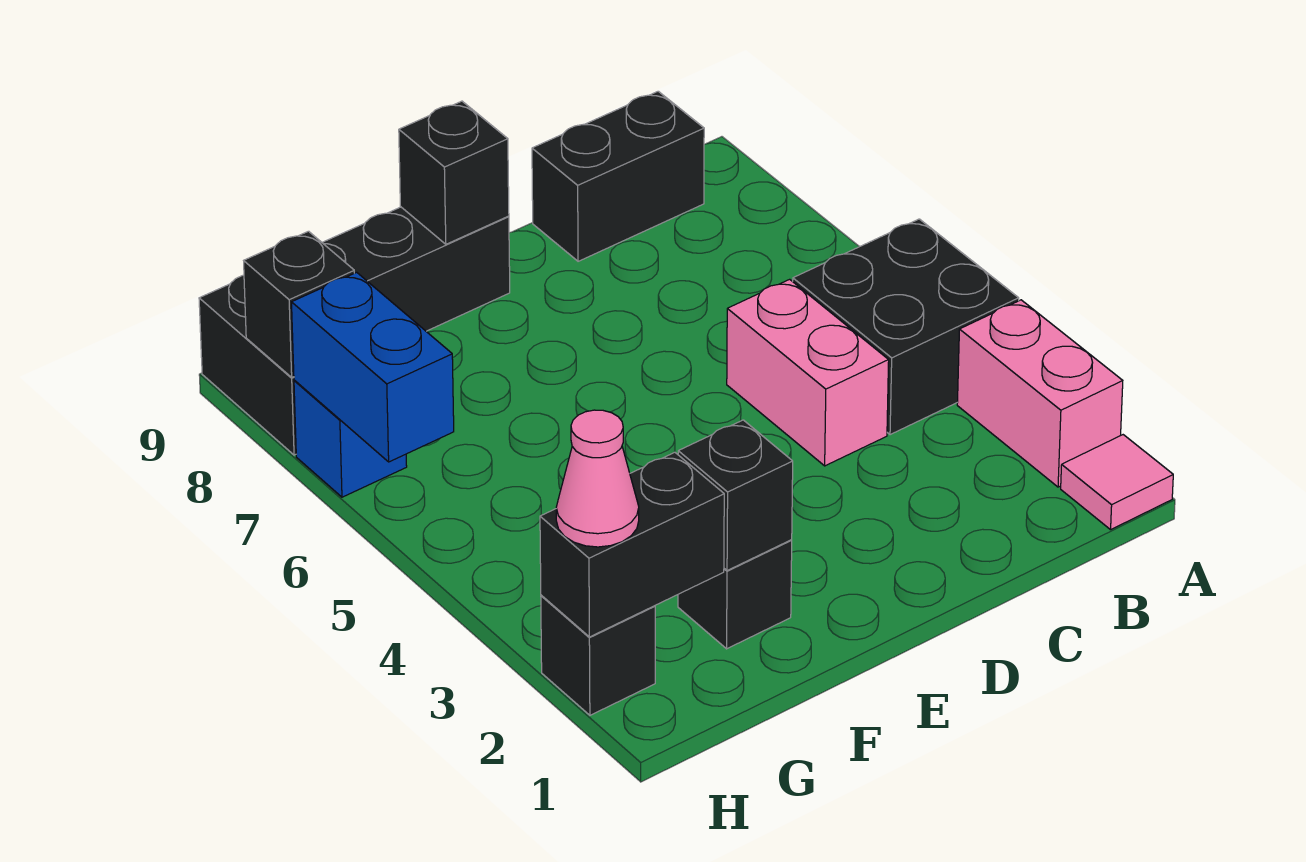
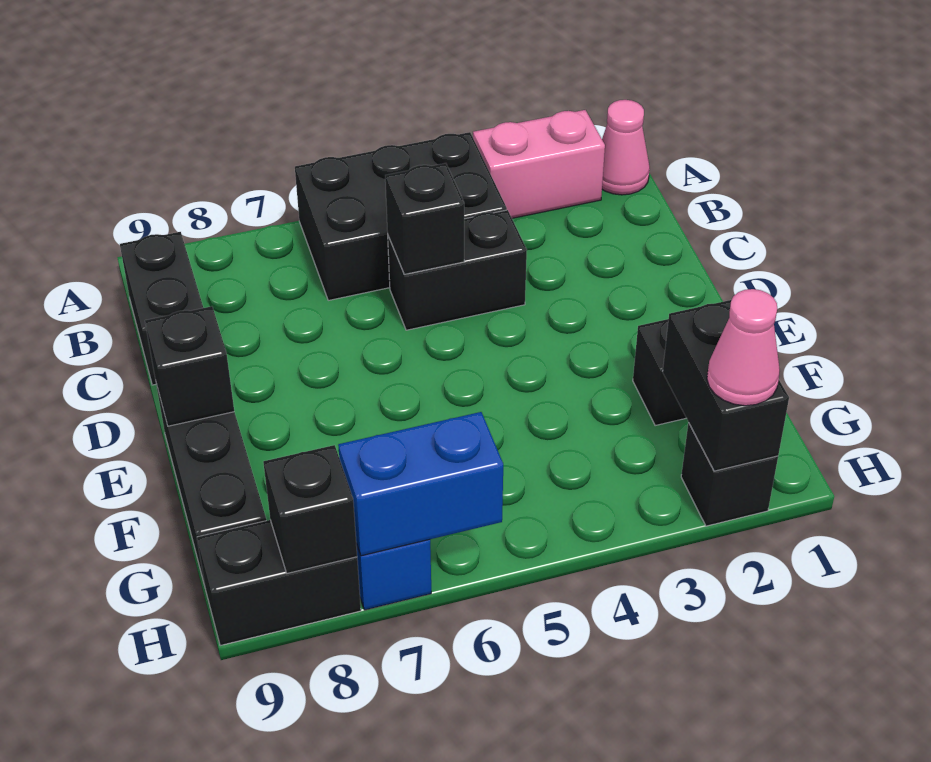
pink tile A1 level 1 -> pink cone A1 level 1
black brick A4:B5 level 1 -> black brick A4:B6 level 1
pink brick C4:C5 level 1 -> black brick C4:C5 level 1
black brick F2 level 2 -> black brick C5 level 2

